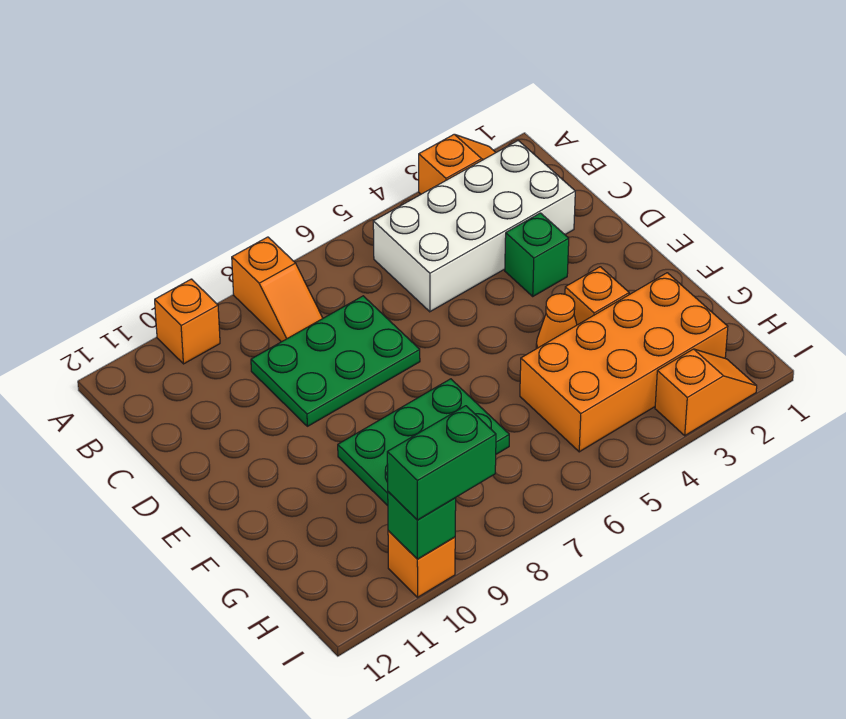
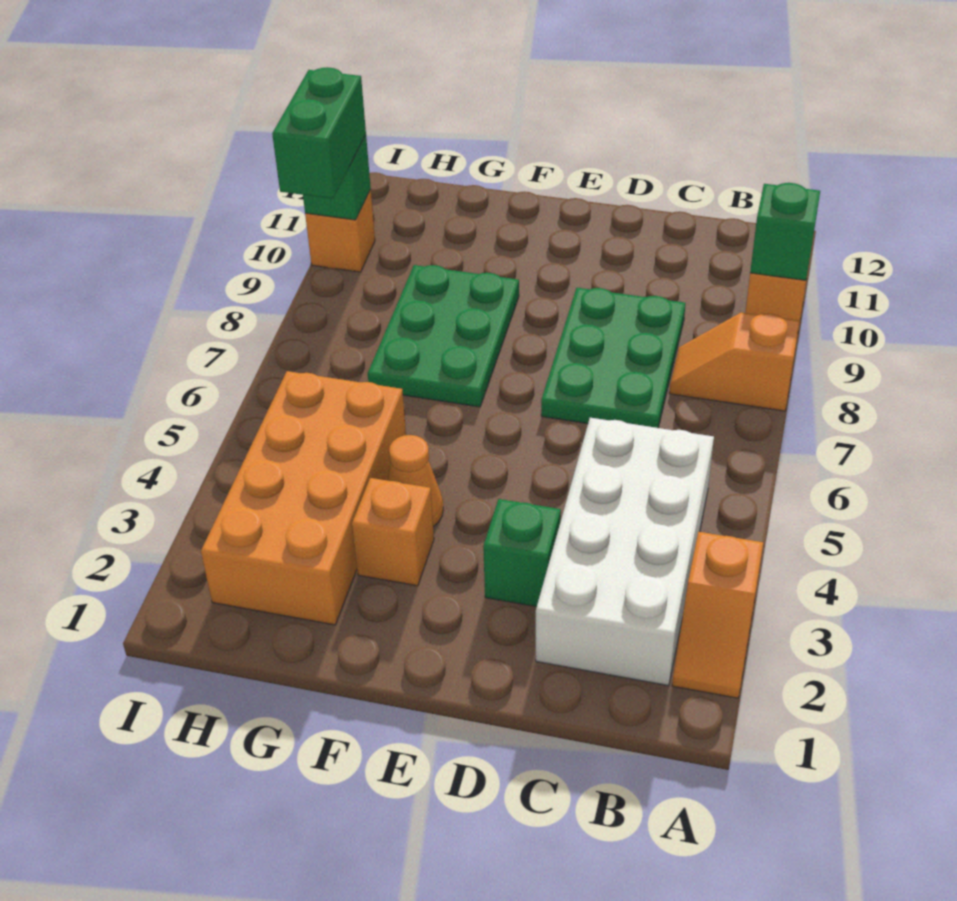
none -> green brick A10 level 2
orange slope I2:I3 level 1 top 3 -> none

